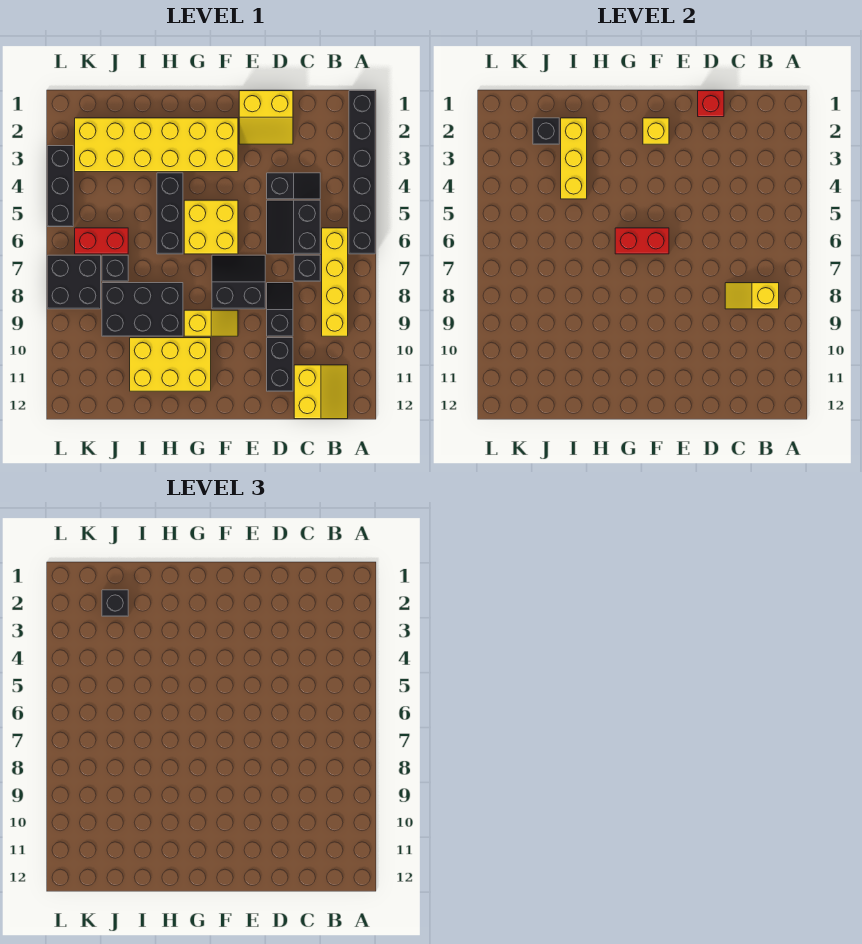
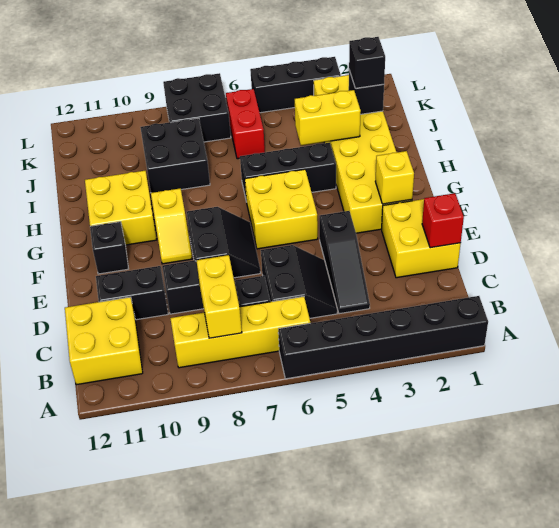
yellow slope B8:C8 level 2 top B -> yellow brick B8:C8 level 2
yellow slope B11:C12 level 1 top C -> yellow brick B11:C12 level 1
black slope C4:D4 level 1 top D -> black slope C4:E4 level 1 top E
black slope C5:D6 level 1 top C -> black slope C5:D6 level 1 top 6
yellow slope D1:E2 level 1 top 1 -> yellow brick D1:E2 level 1
red brick F6:G6 level 2 -> none
yellow brick G10:I11 level 1 -> yellow brick G10:H11 level 1
black brick H8:J9 level 1 -> black brick I8:J9 level 1
yellow brick I2:I4 level 2 -> yellow brick I3:I4 level 2
black brick J7 level 1 -> black brick F11 level 1

